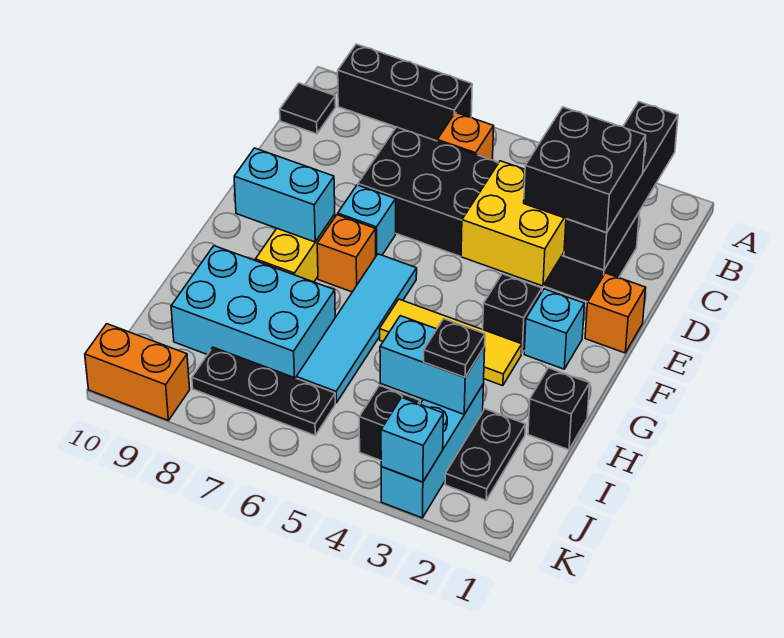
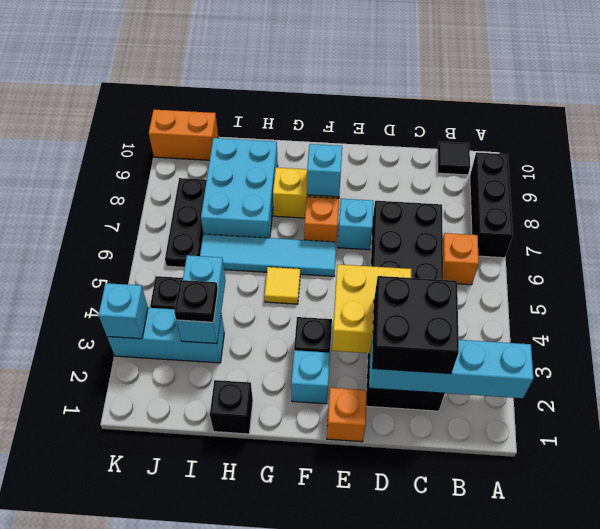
black brick A2:D2 level 2 -> cyan brick A2:D2 level 2
cyan brick F8:F9 level 2 -> cyan brick F8 level 2
yellow tile G3:G5 level 1 -> yellow tile G5 level 1
black plate I2:J2 level 1 -> none
orange brick K9:K10 level 1 -> orange brick J10:K10 level 1

